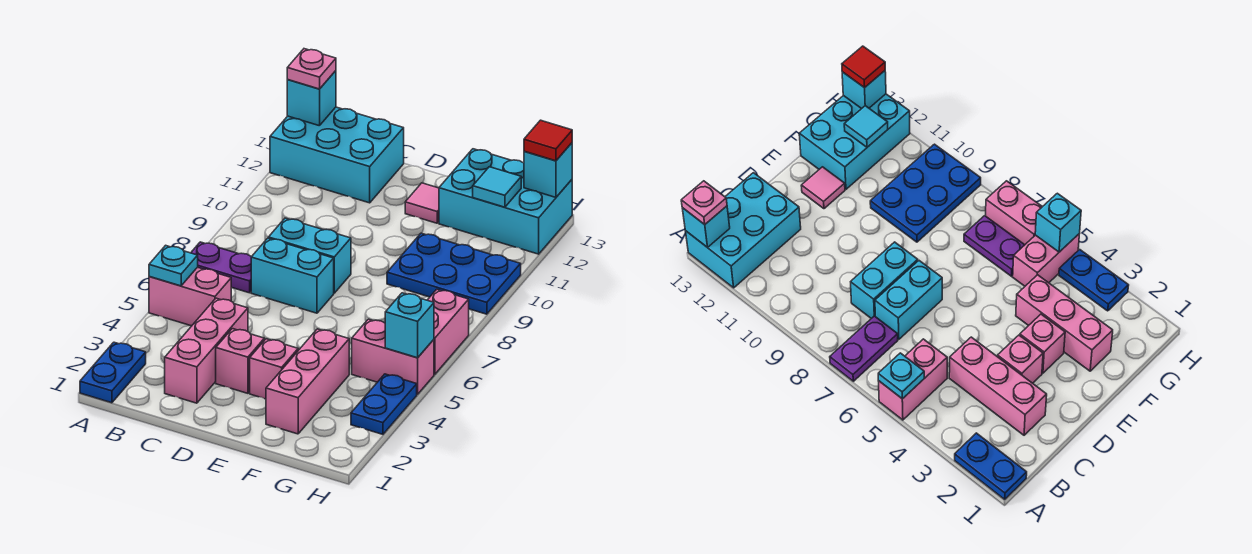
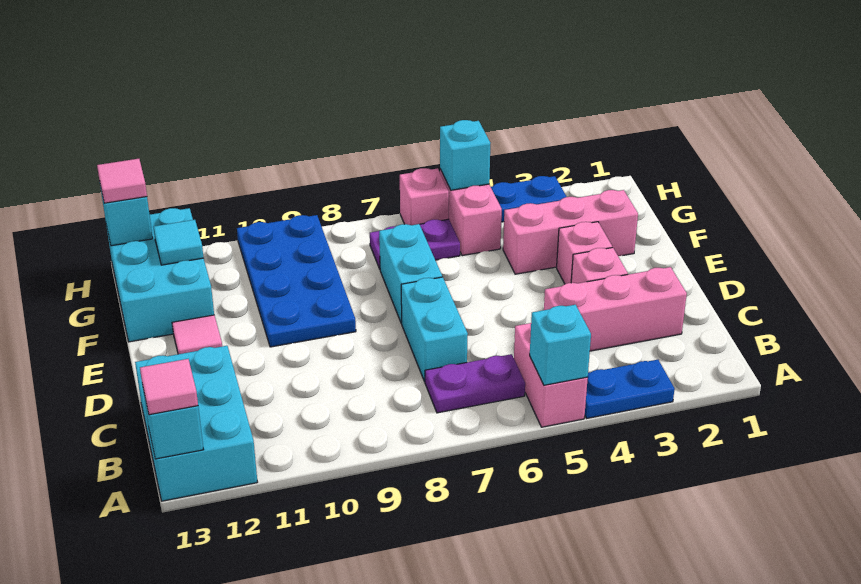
blue plate A1:A2 level 1 -> blue plate A3:A4 level 1
cyan plate A5 level 2 -> cyan brick A5 level 2
purple plate A7:B7 level 1 -> purple plate B6:B7 level 1
pink plate A13 level 3 -> pink tile A13 level 3
cyan brick C8:D8 level 1 -> cyan brick E7:F7 level 1
blue plate F9:H10 level 1 -> blue plate E9:H10 level 1
pink brick H6:H7 level 1 -> pink brick H6 level 1
red tile H13 level 3 -> pink tile H13 level 3

